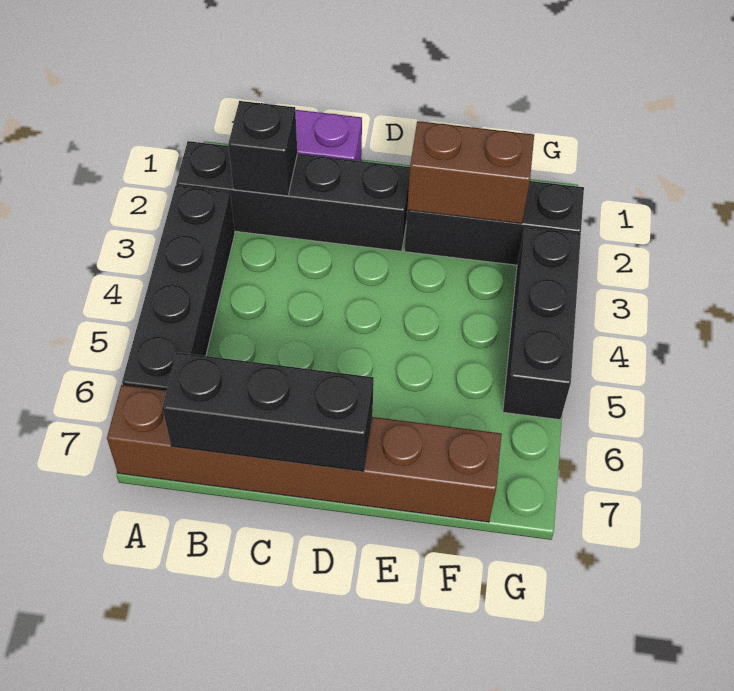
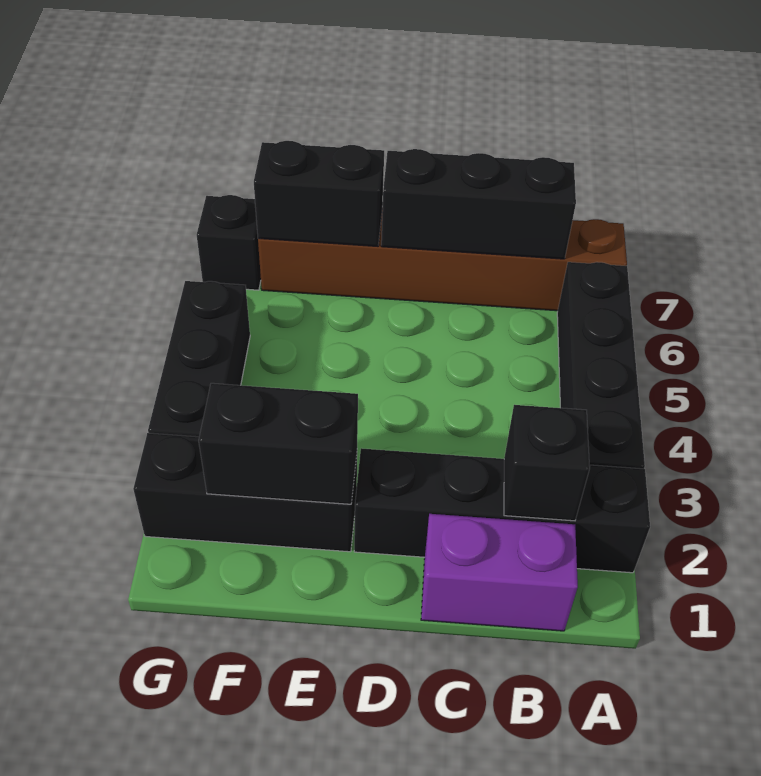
brown brick E2:F2 level 2 -> black brick E2:F2 level 2
none -> black brick E7:F7 level 2
none -> black brick G7 level 1

